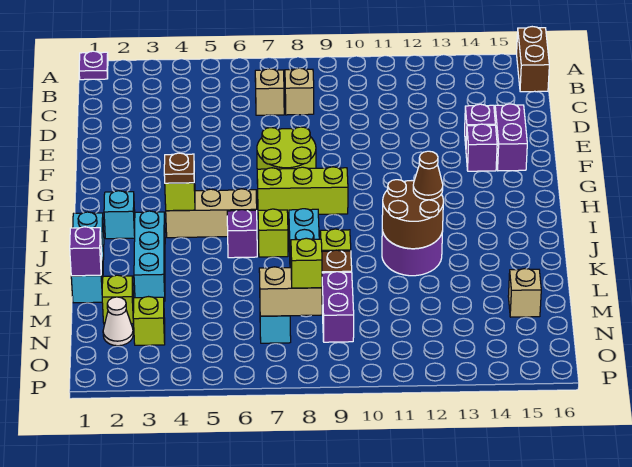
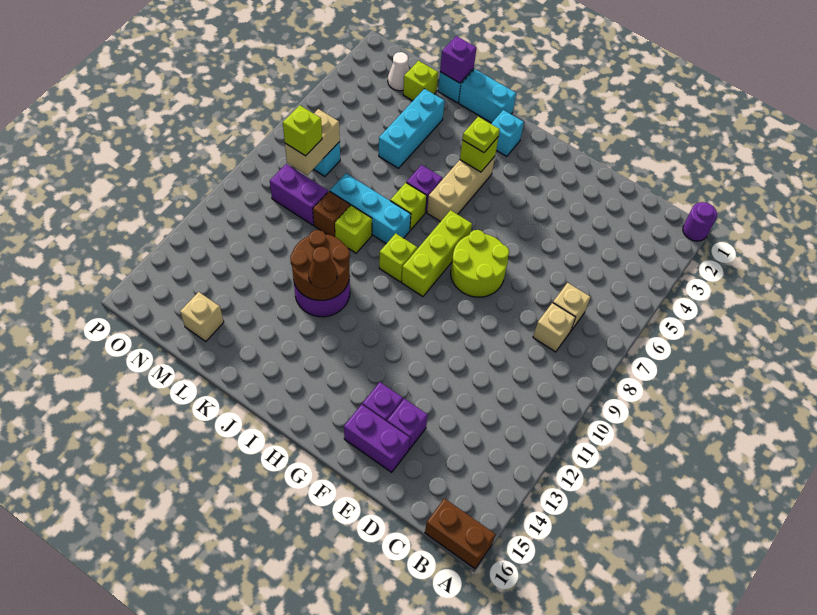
purple plate A1 level 1 -> purple round brick A1 level 1
brown plate I4 level 3 -> lime plate I4 level 3
cyan brick J3:L3 level 1 -> cyan brick L3:L5 level 1
lime brick N3 level 1 -> lime brick I9 level 1

